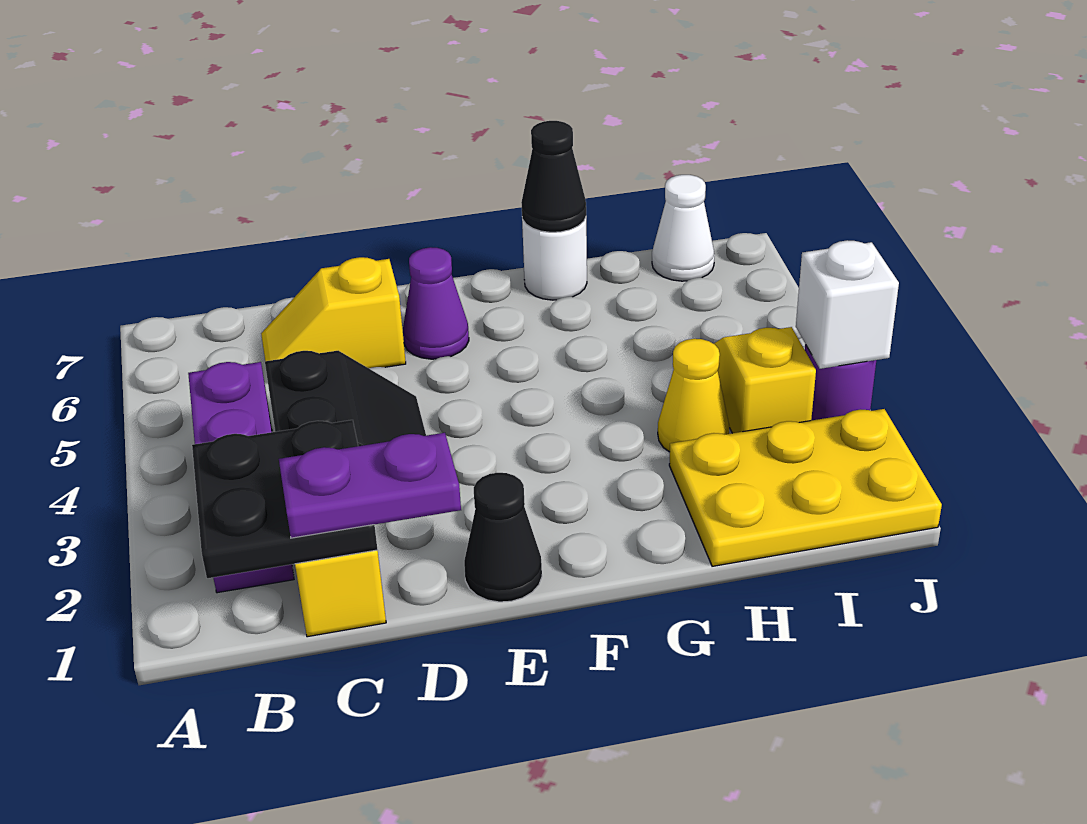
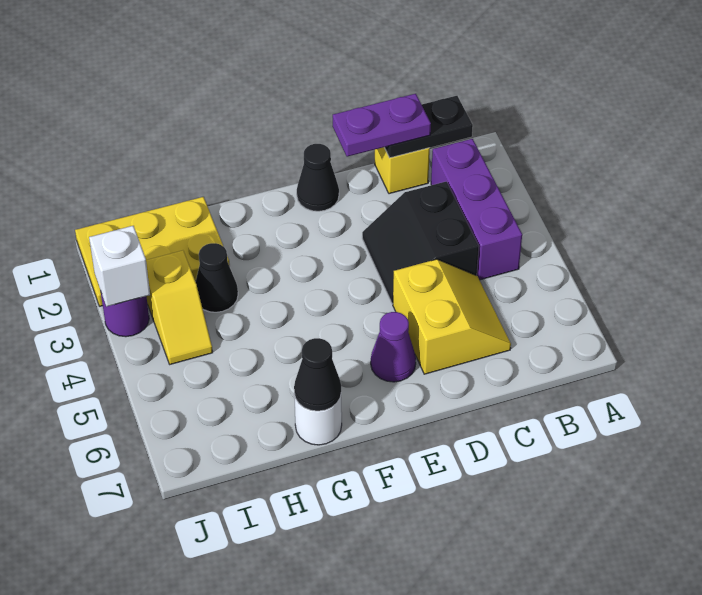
black plate B1:C2 level 2 -> black plate B1:C1 level 2
yellow slope C6:D6 level 1 top D -> yellow slope C5:D6 level 1 top D
yellow cone H3 level 1 -> black cone H3 level 1
white cone I7 level 1 -> none

